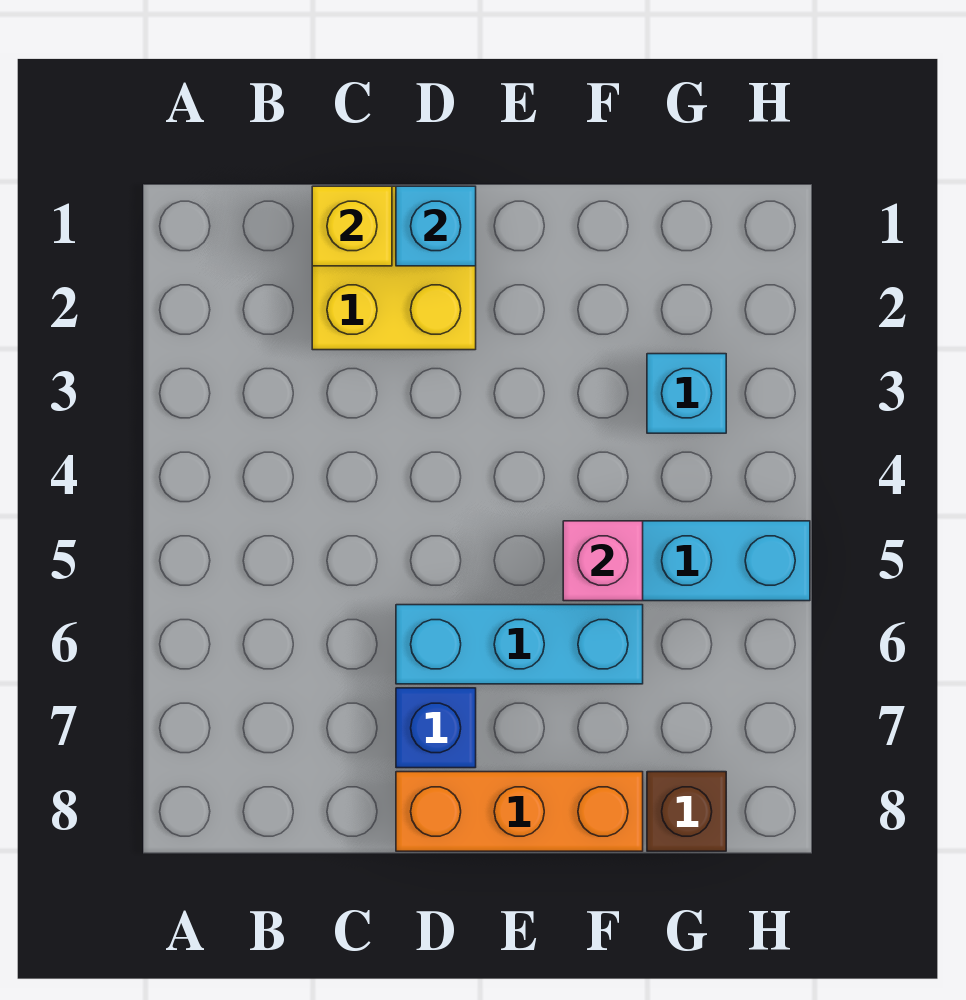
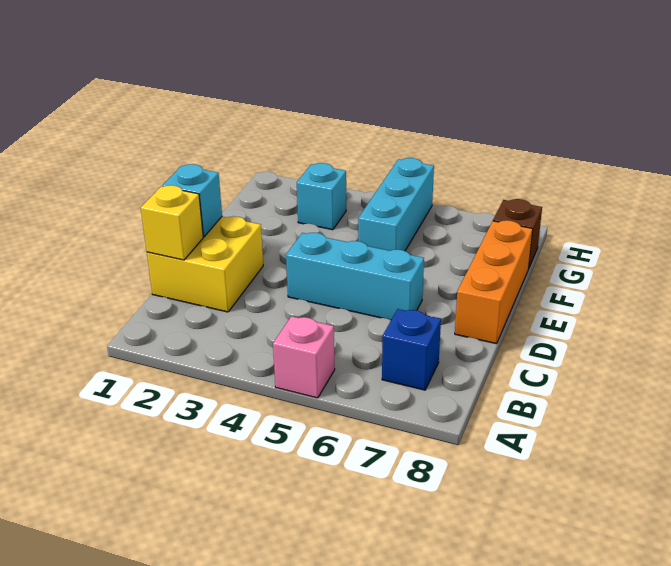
cyan brick D6:F6 level 1 -> cyan brick D4:D6 level 1
blue brick D7 level 1 -> blue brick B7 level 1
pink brick F5 level 2 -> pink brick A5 level 1

